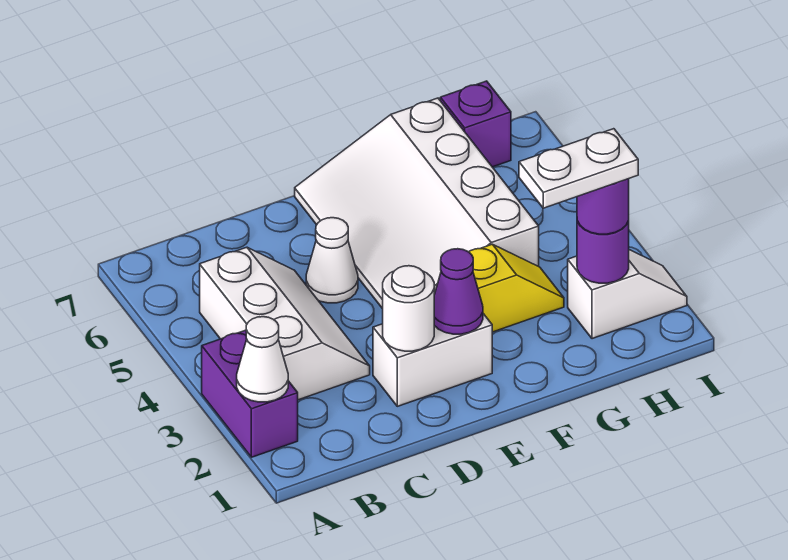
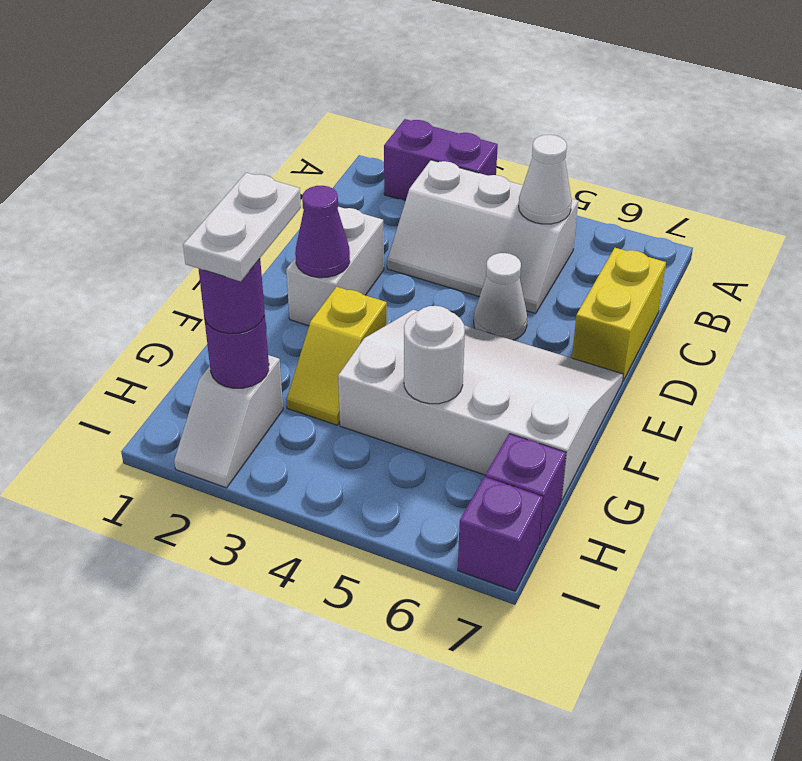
white cone A2 level 2 -> white cone B5 level 2
none -> yellow brick C7:D7 level 1
white round brick D2 level 2 -> white round brick G5 level 2
none -> purple brick I7 level 1

